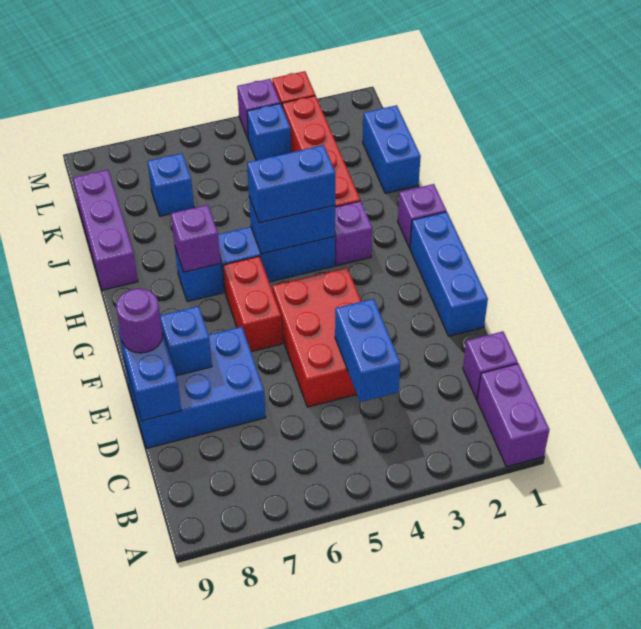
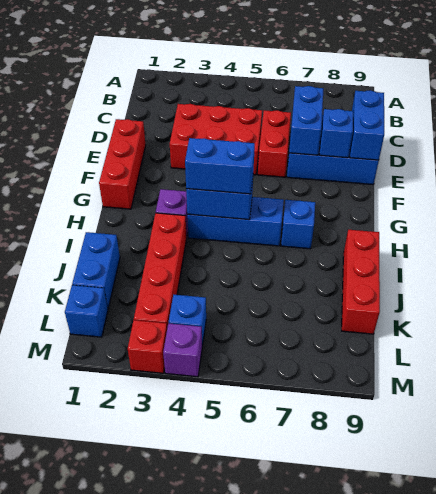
purple brick A1:B1 level 1 -> none
purple brick C1 level 1 -> none
blue brick C4:D4 level 2 -> blue brick D7:E7 level 2
red brick D4:F5 level 1 -> red brick D3:E5 level 1
blue brick E1:G1 level 1 -> red brick E1:G1 level 1
purple round brick E9 level 3 -> none
red brick F6:G6 level 1 -> red brick D6:E6 level 1
purple brick H1 level 1 -> none
purple brick H7 level 2 -> none
purple brick I9:K9 level 1 -> red brick I9:K9 level 1
blue brick K7 level 1 -> blue brick L1 level 1

